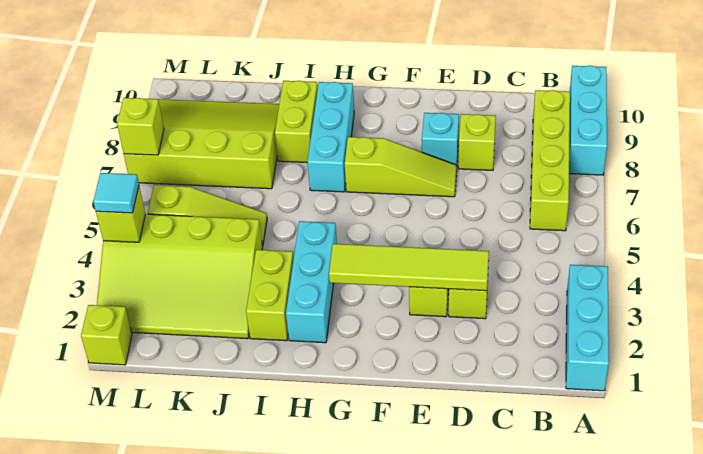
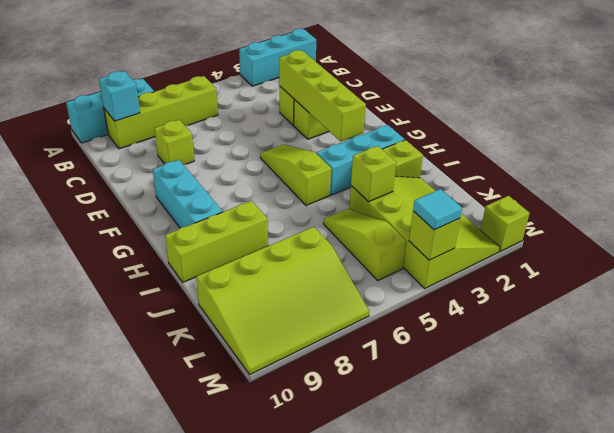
lime tile D3:G3 level 2 -> lime brick D3:G3 level 2
lime slope E7:G7 level 1 top G -> lime slope F5:H5 level 1 top H
cyan brick E8 level 1 -> cyan brick B9 level 2
cyan brick H7:H9 level 1 -> cyan brick F9:H9 level 1
lime brick I8:I9 level 1 -> lime brick I8:I10 level 1
lime slope J7:M9 level 1 top 7 -> lime slope K7:M10 level 1 top K
lime brick M7 level 2 -> lime brick J4 level 2

